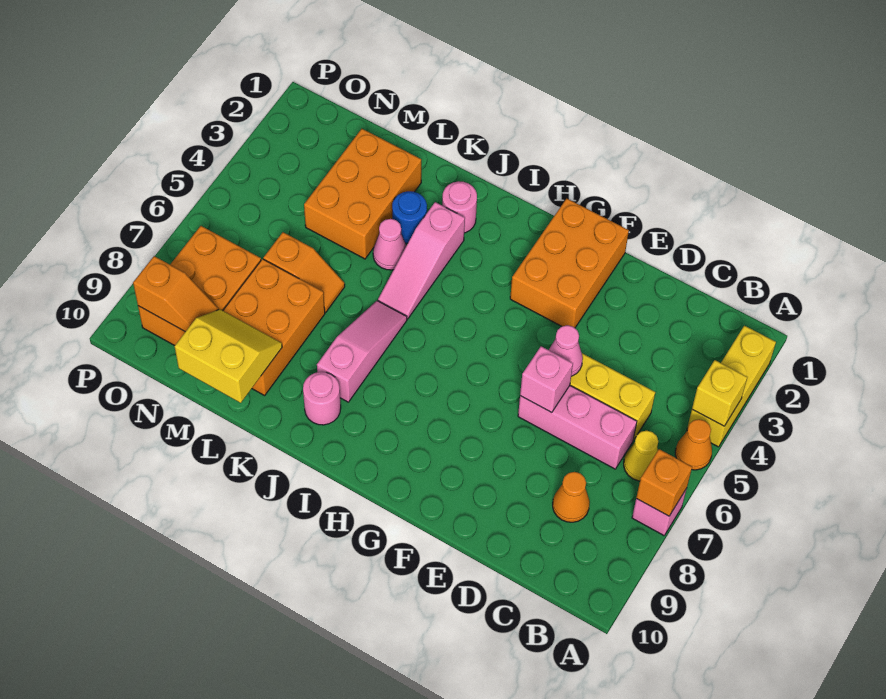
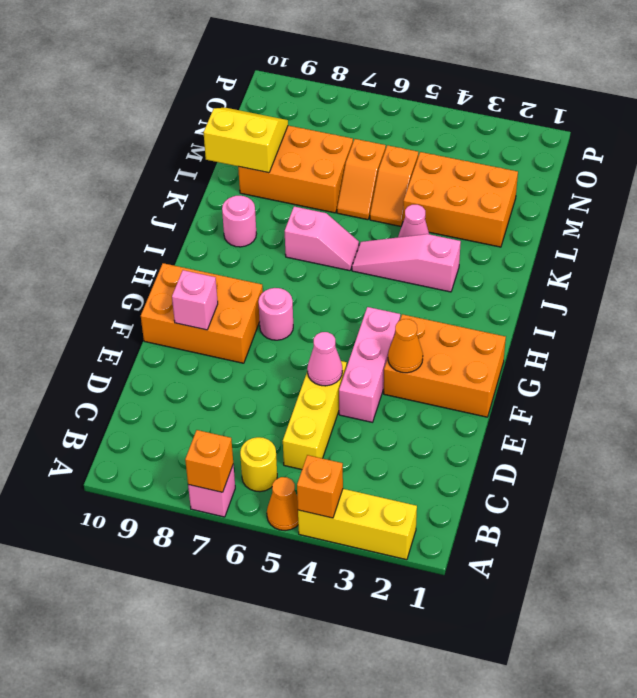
yellow brick A4 level 2 -> orange brick A4 level 2
yellow cone B6 level 1 -> yellow round brick B6 level 1
pink brick C6:E6 level 1 -> pink brick E4:G4 level 1
orange cone C8 level 1 -> orange cone F3 level 2
pink brick E6 level 2 -> pink brick F9 level 2
pink round brick J2 level 1 -> pink round brick G7 level 1
pink slope J6:J8 level 1 top 8 -> pink slope J6:J7 level 1 top 7
blue round brick K3 level 1 -> none
yellow slope L9:M10 level 2 top 10 -> yellow slope L9:M10 level 2 top L
orange brick N7:O9 level 1 -> orange brick F8:G10 level 1
orange slope N9:O9 level 2 top O -> orange slope L5:M5 level 1 top M

